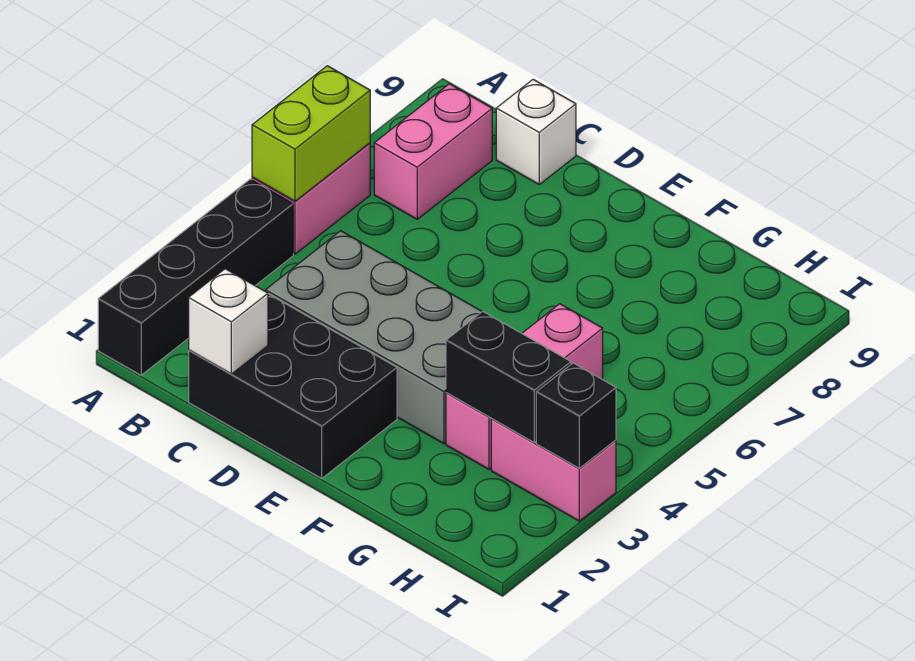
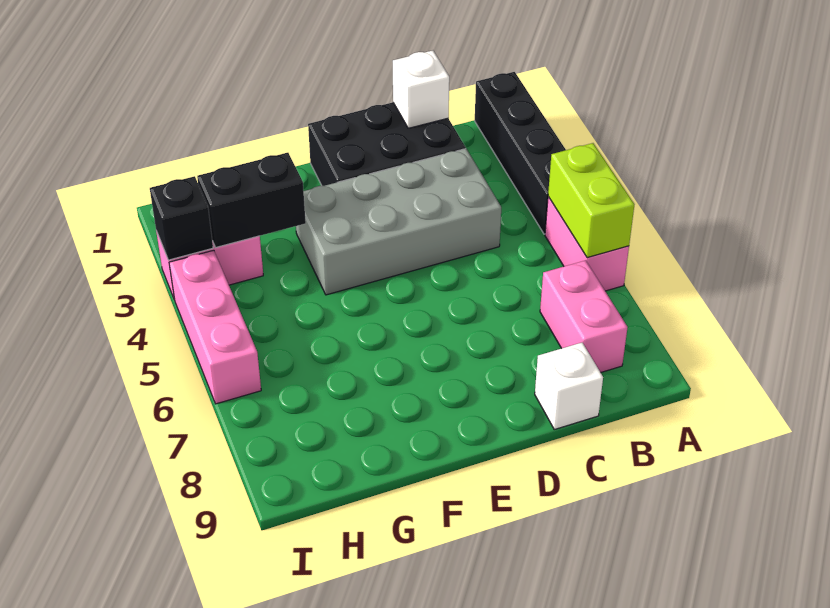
pink brick G3:G5 level 1 -> pink brick I4:I6 level 1

